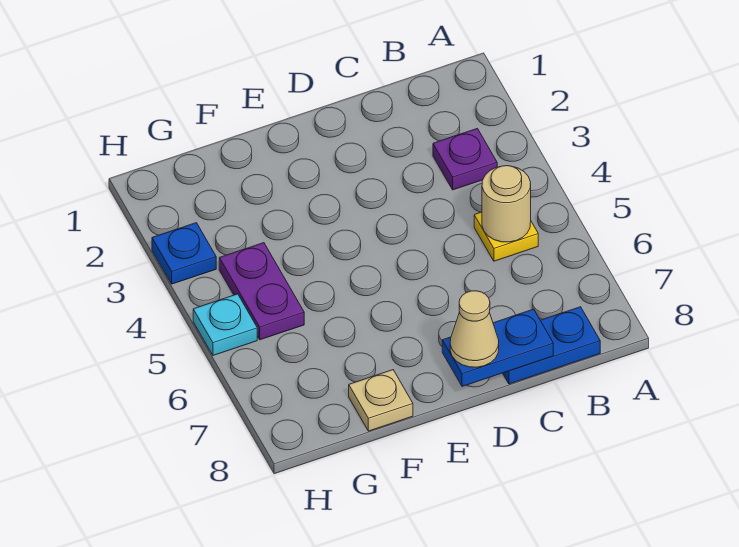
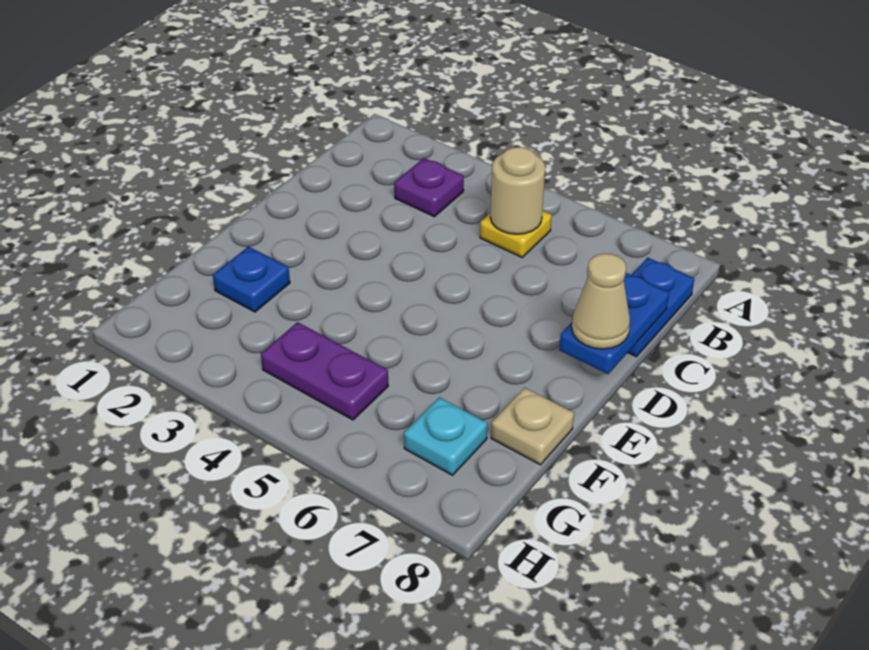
blue plate H3 level 1 -> blue plate F2 level 1
cyan plate H5 level 1 -> cyan plate G7 level 1

